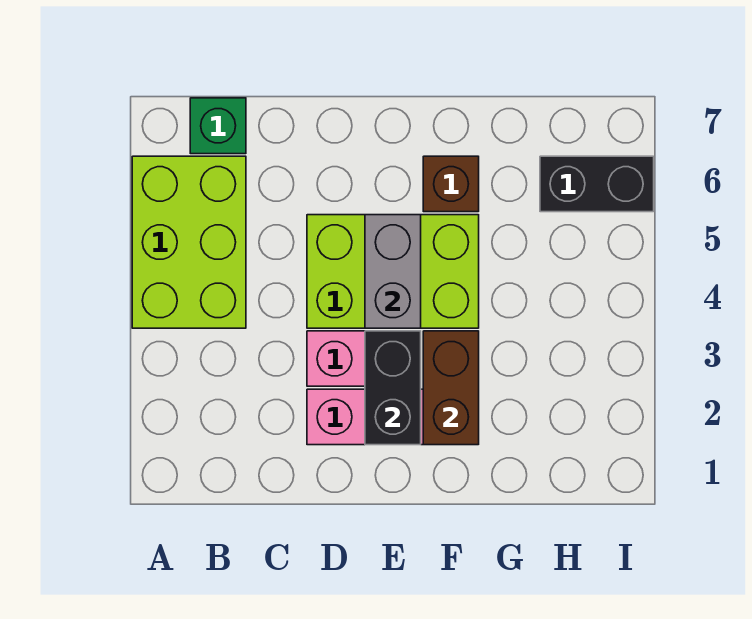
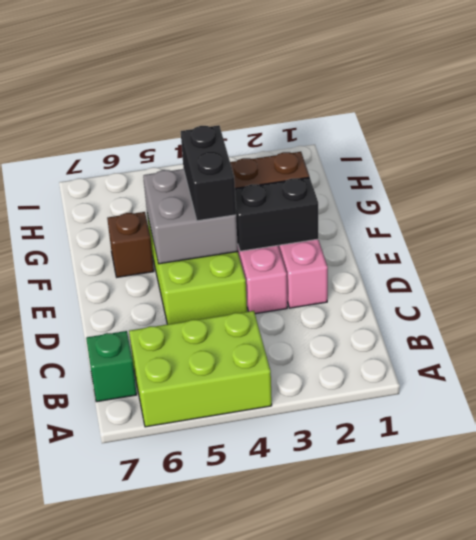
grey brick E4:E5 level 2 -> grey brick E4:F5 level 2
black brick H6:I6 level 1 -> black brick E4:F4 level 3

